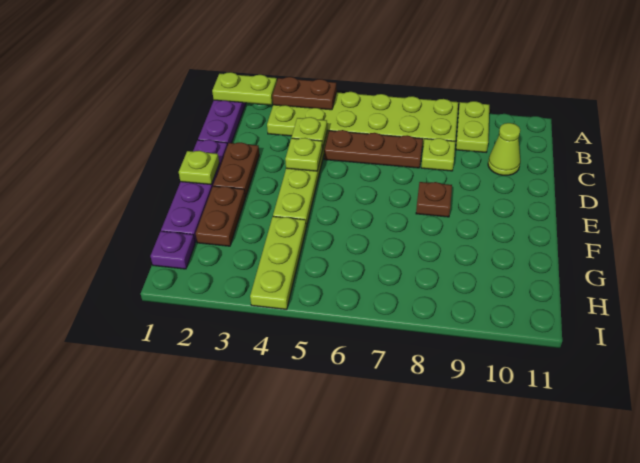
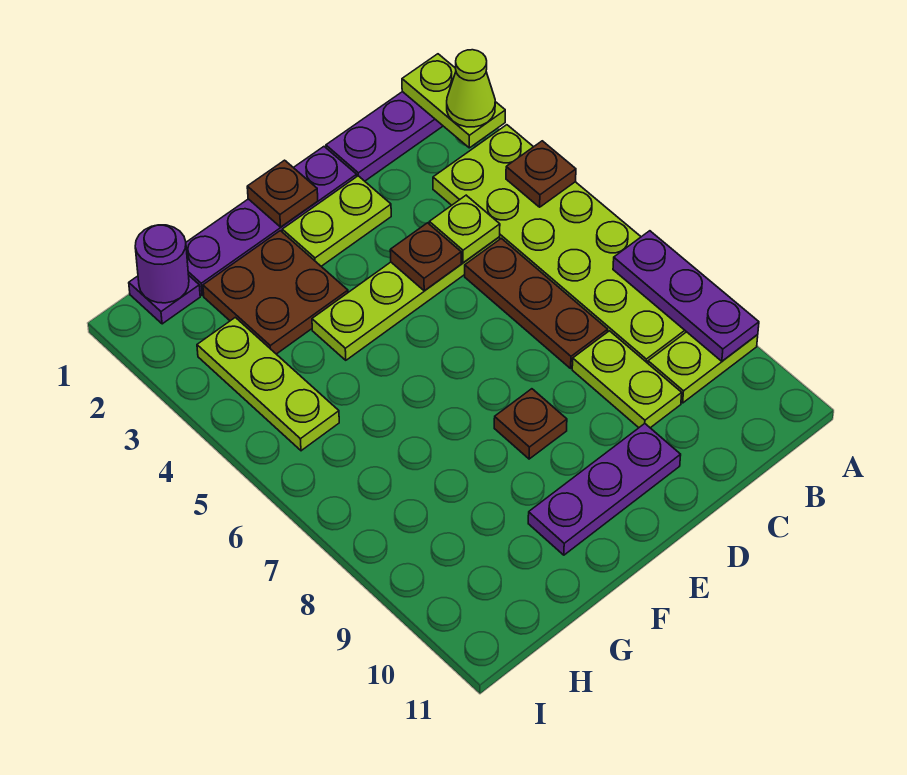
brown plate A3:A4 level 2 -> brown plate A4 level 2
none -> purple plate A7:A9 level 2
lime plate C8 level 1 -> lime plate C8:C9 level 1
lime cone C10 level 1 -> lime cone A2 level 3
brown plate D2:E2 level 1 -> lime plate D2:E2 level 1
lime plate D4 level 2 -> brown plate D4 level 2
none -> purple plate D10:F10 level 1
lime plate E1 level 2 -> brown plate E1 level 2
brown plate F2:G2 level 1 -> brown plate F2:G3 level 1
lime plate G4:I4 level 1 -> lime plate H3:H5 level 1
none -> purple round brick H1 level 2

